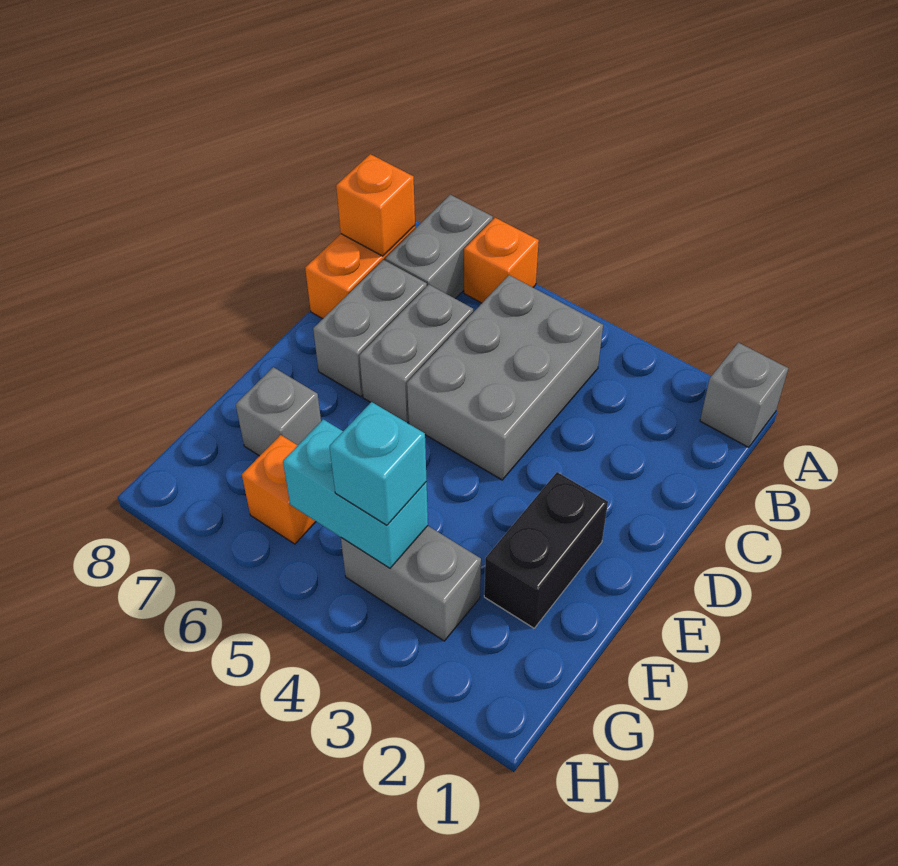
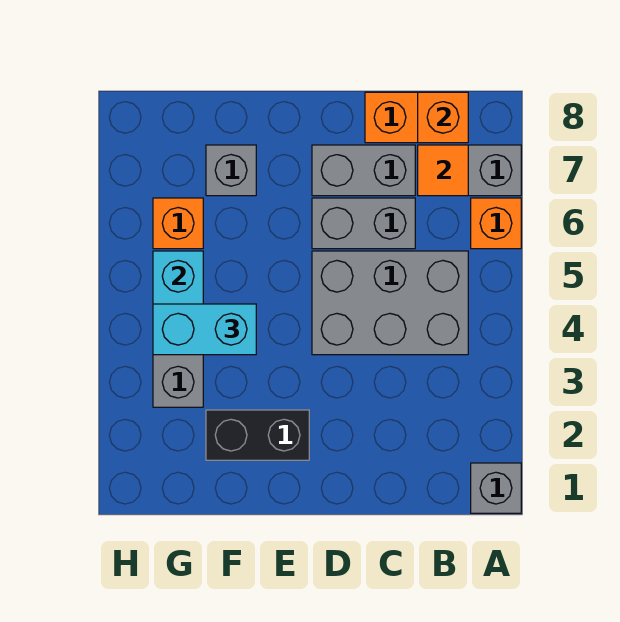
none -> orange tile B7 level 2
cyan brick G4 level 3 -> cyan brick F4:G4 level 3

